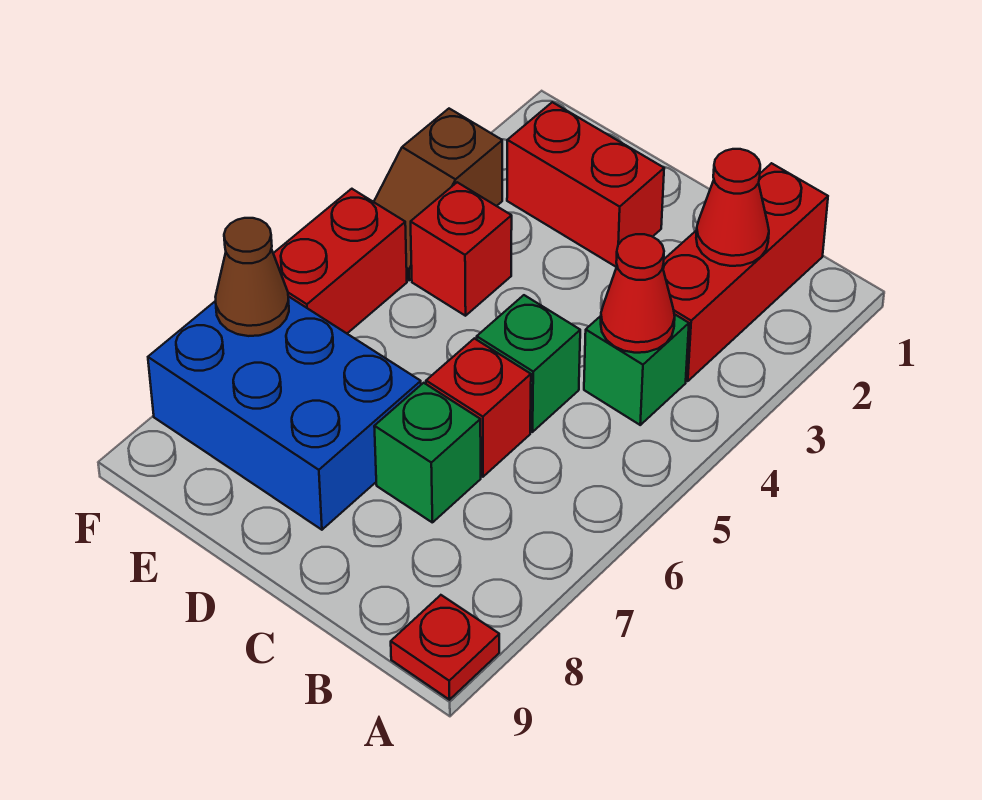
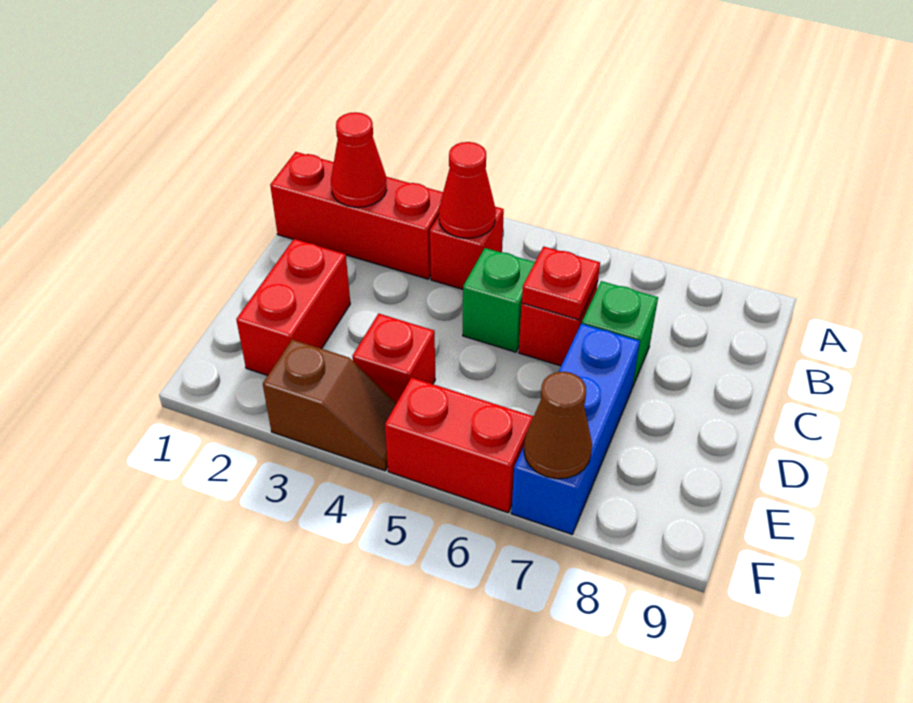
red plate A9 level 1 -> red plate C6 level 2
green brick B4 level 1 -> red brick B4 level 1
blue brick D7:F8 level 1 -> blue brick D7:F7 level 1

